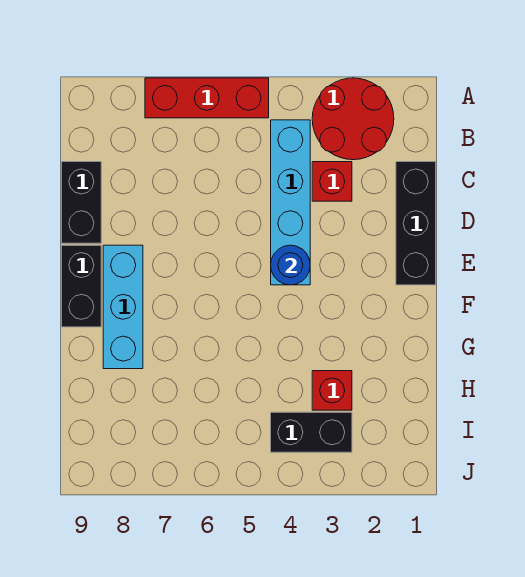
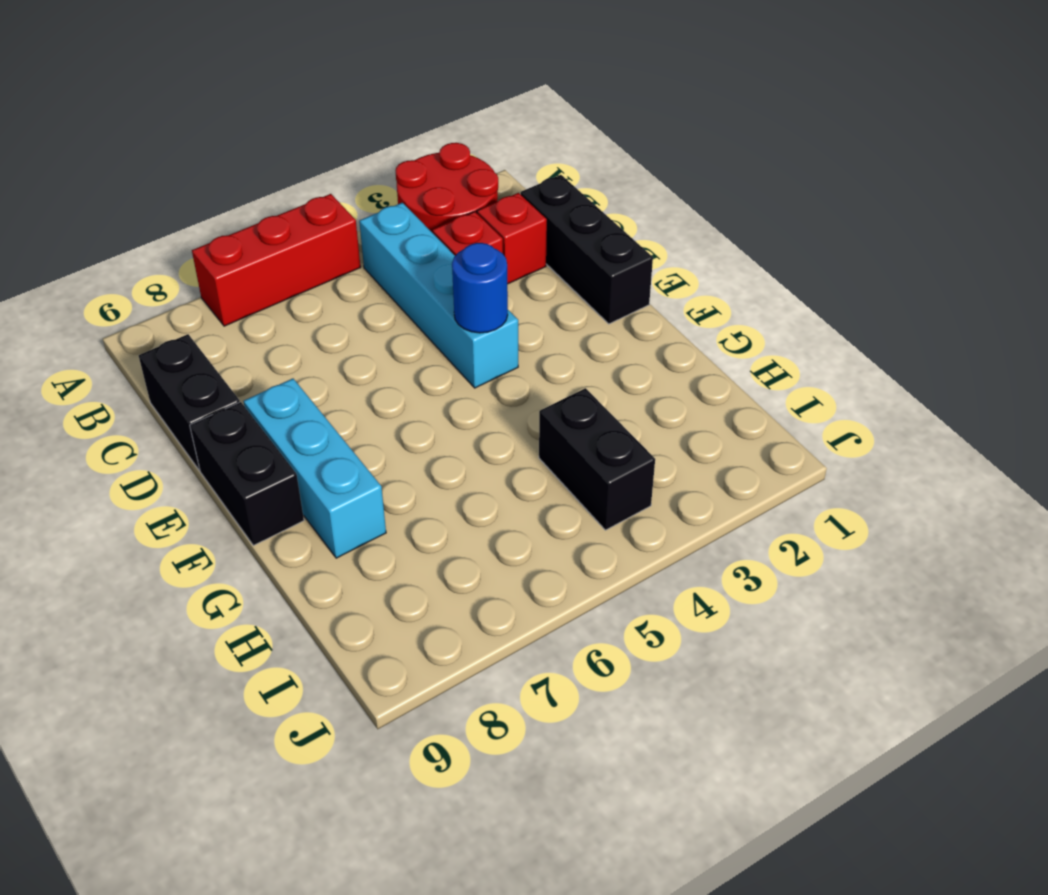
red brick H3 level 1 -> red brick C2 level 1
black brick I3:I4 level 1 -> black brick H4:I4 level 1

